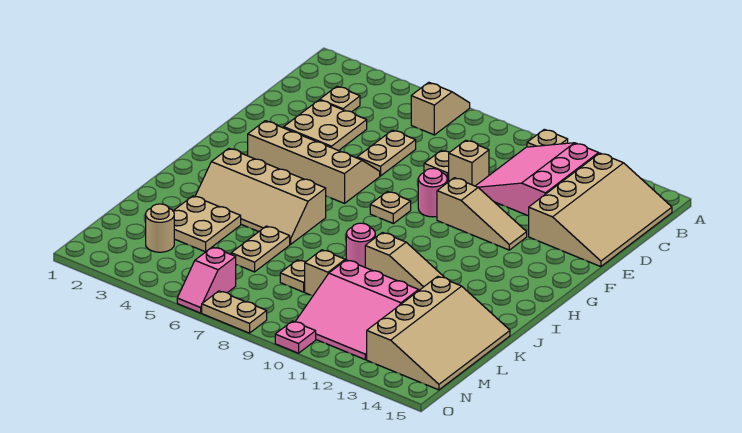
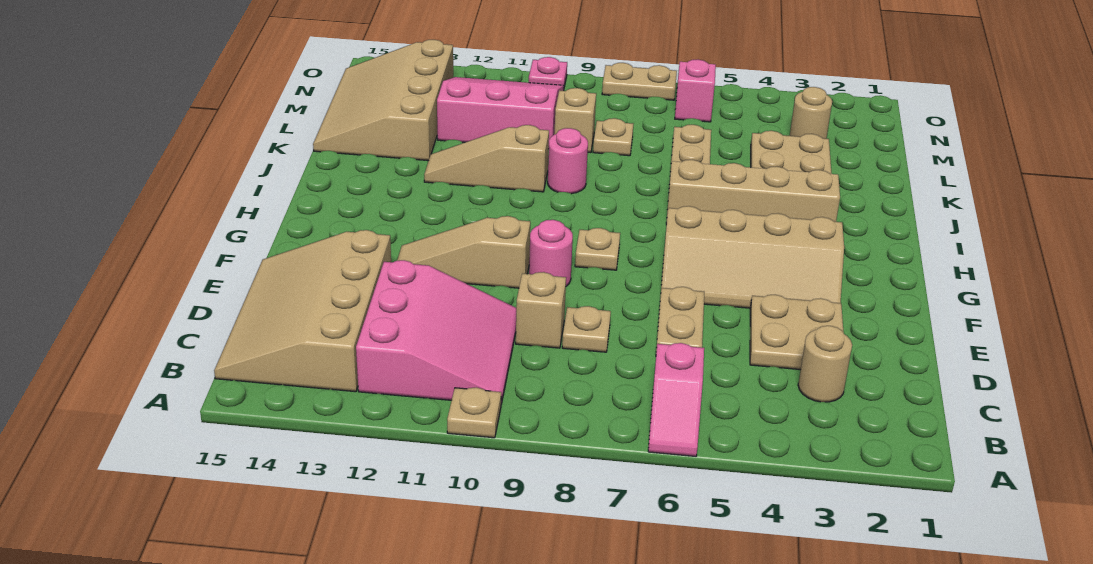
tan slope A6:B6 level 1 top B -> pink slope A6:B6 level 1 top B
tan plate C3 level 1 -> tan round brick C3 level 1

